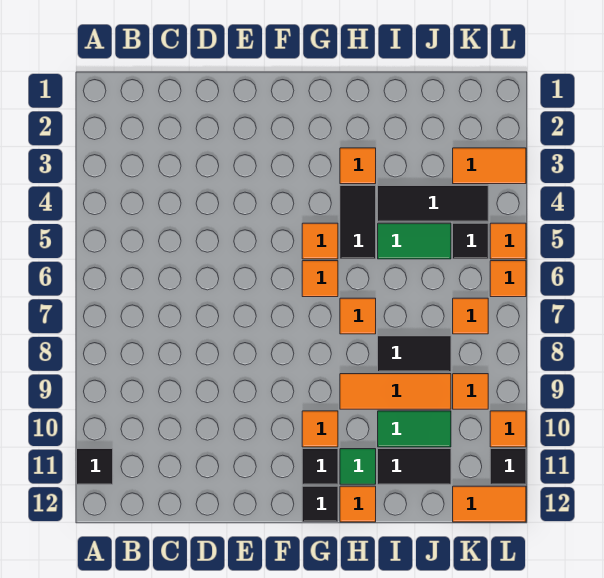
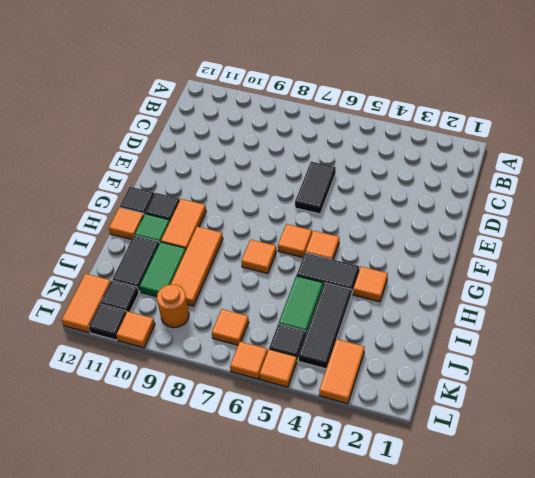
black tile A11 level 1 -> black tile K11 level 1
orange tile G10 level 1 -> orange tile G10:H10 level 1
black tile I8:J8 level 1 -> black tile D6:E6 level 1
orange tile K9 level 1 -> orange round brick K9 level 1

